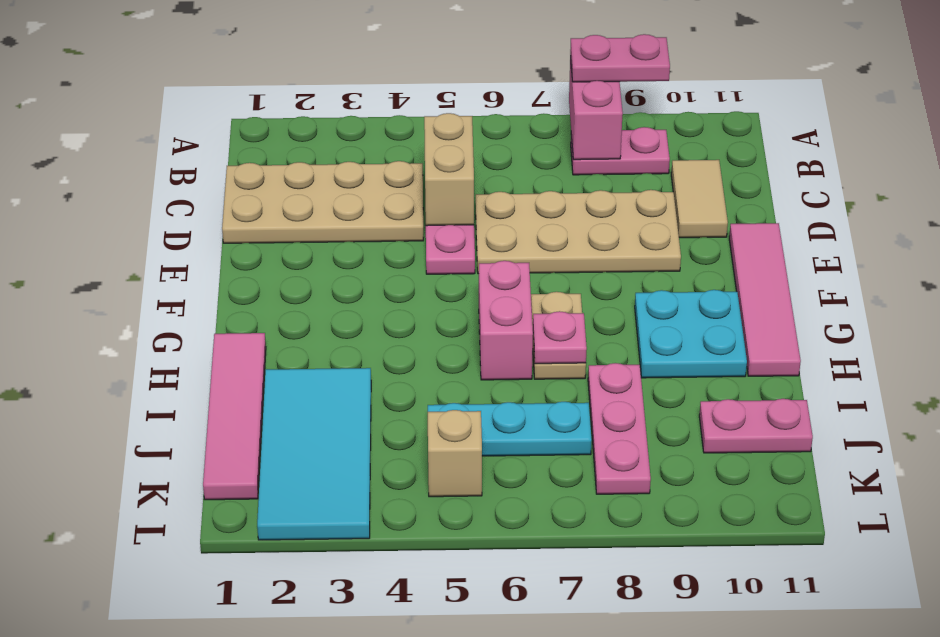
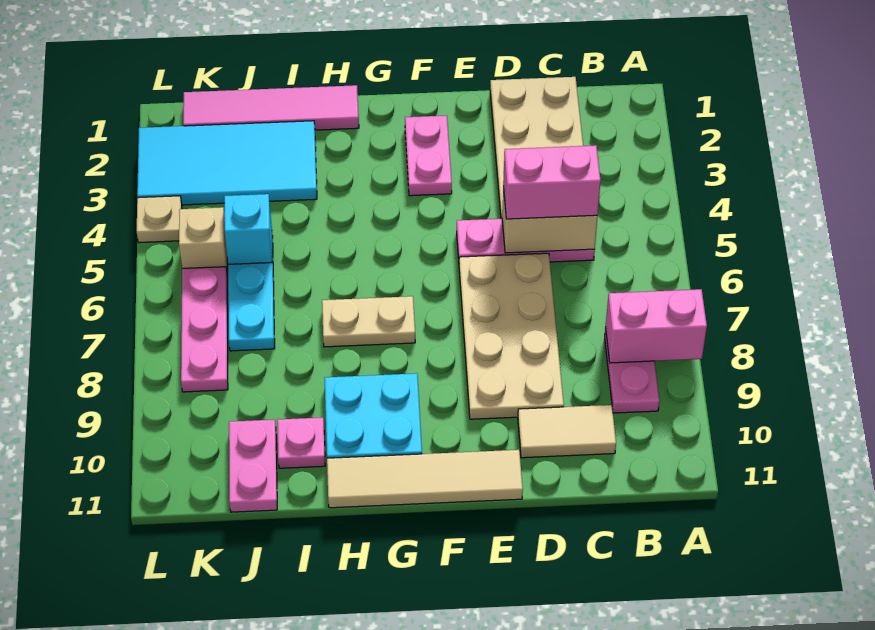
pink plate A8:A9 level 3 -> pink plate F2:F3 level 1
pink tile E11:H11 level 1 -> tan tile E11:H11 level 1
pink brick G6:H6 level 1 -> pink brick C5:D5 level 3
pink plate H7 level 2 -> pink plate I10 level 1
pink plate I8:K8 level 1 -> pink plate K6:K8 level 1
none -> cyan brick J5 level 2
none -> tan plate L4 level 1

